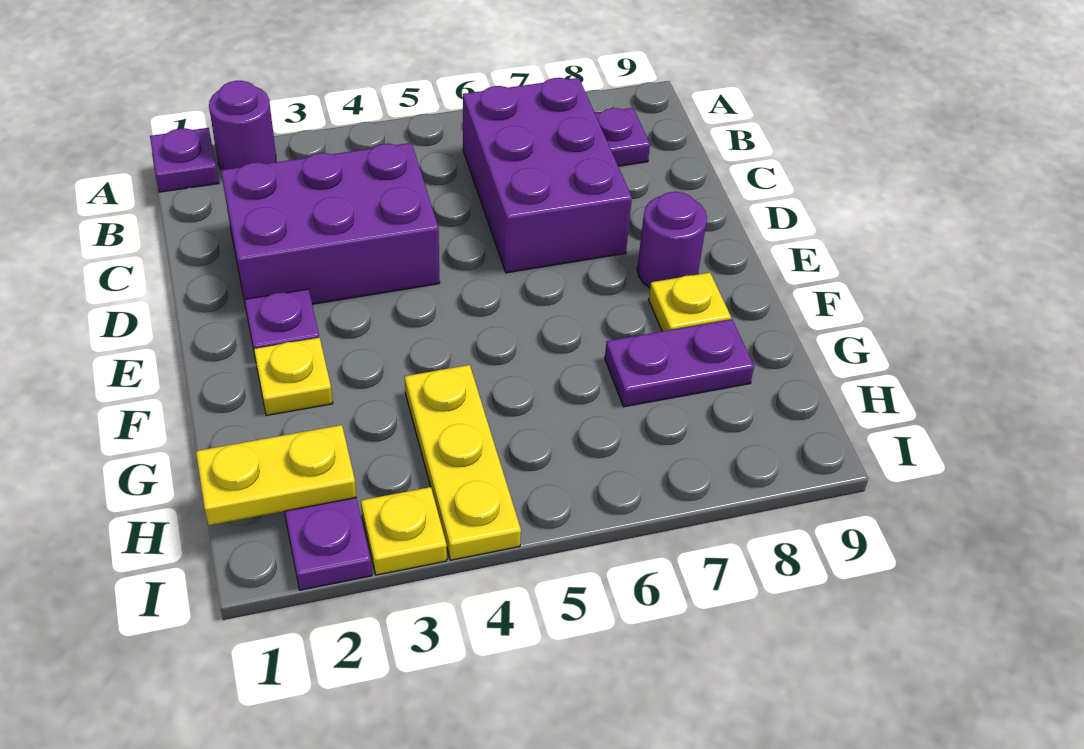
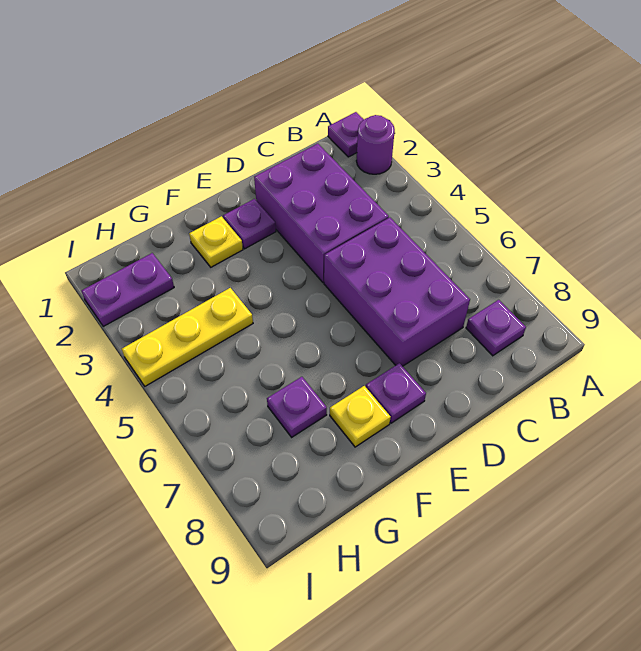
purple brick B6:D7 level 1 -> purple brick C5:D7 level 1
purple round brick E8 level 1 -> purple plate E8 level 1
purple plate G7:G8 level 1 -> purple plate G7 level 1
yellow plate H1:H2 level 2 -> none
yellow plate I3 level 1 -> none

